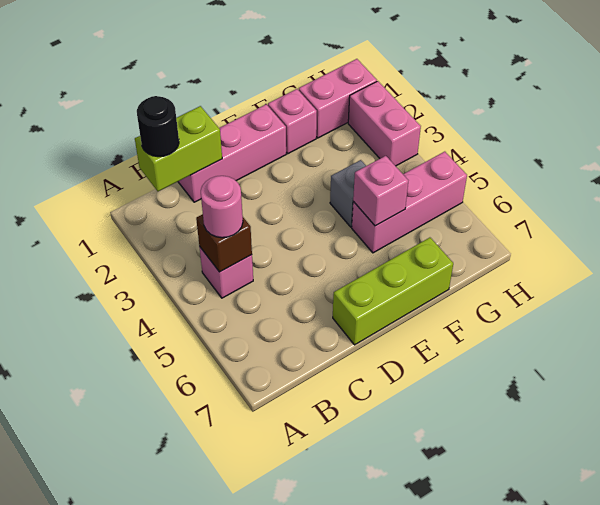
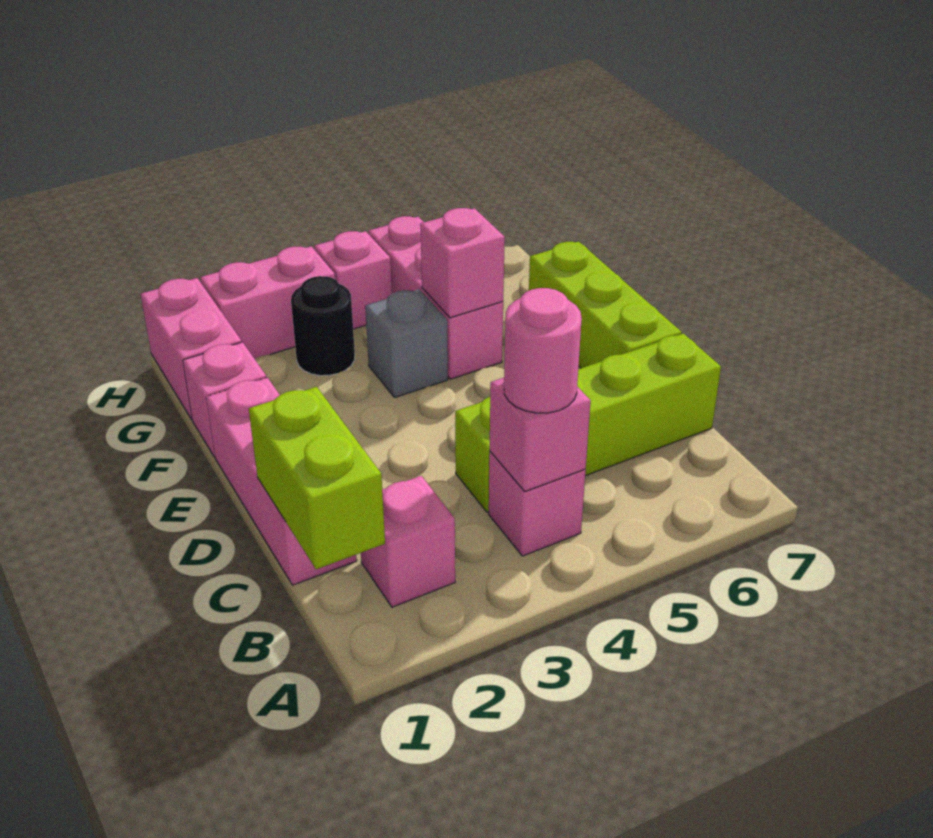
black round brick B1 level 3 -> black round brick G3 level 1
none -> pink brick B2 level 1
brown brick B4 level 2 -> pink brick B4 level 2
none -> lime brick C4:C7 level 1
none -> pink brick H4 level 1

